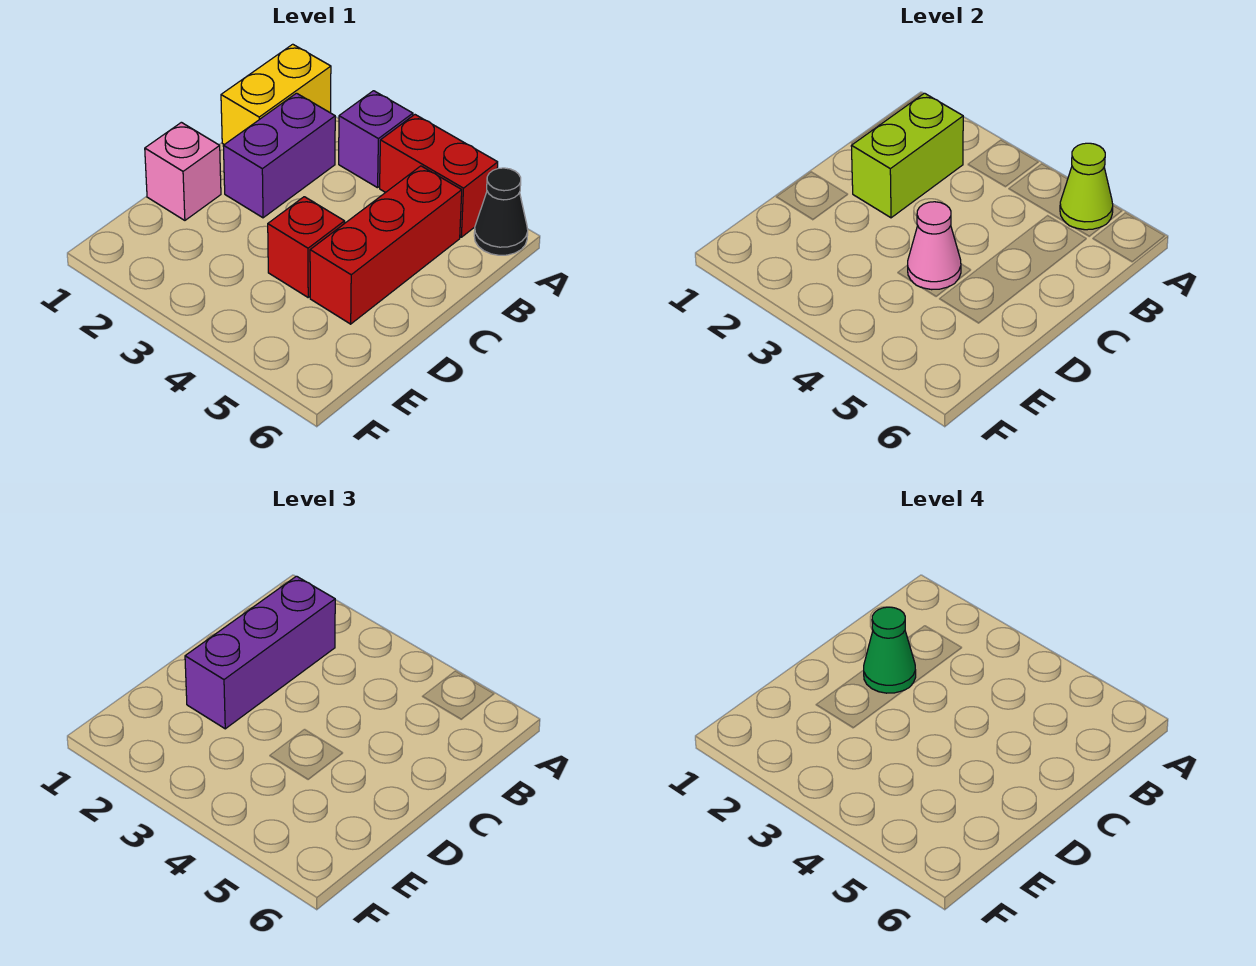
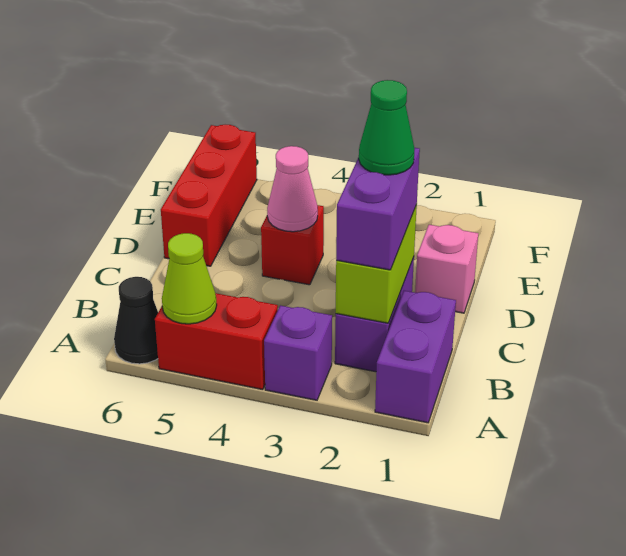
yellow brick A1:B1 level 1 -> purple brick A1:B1 level 1
purple brick B2:D2 level 3 -> purple brick B2:C2 level 3
red brick B5:D5 level 1 -> red brick D6:F6 level 1

